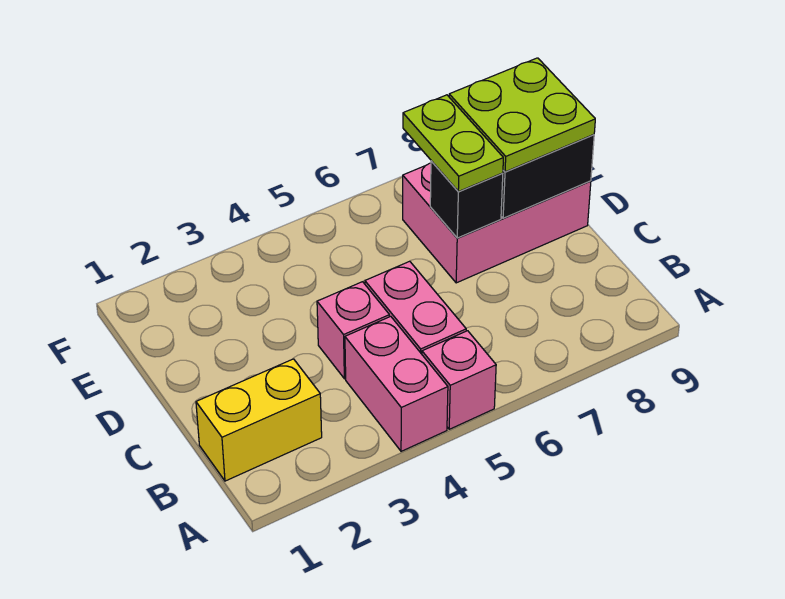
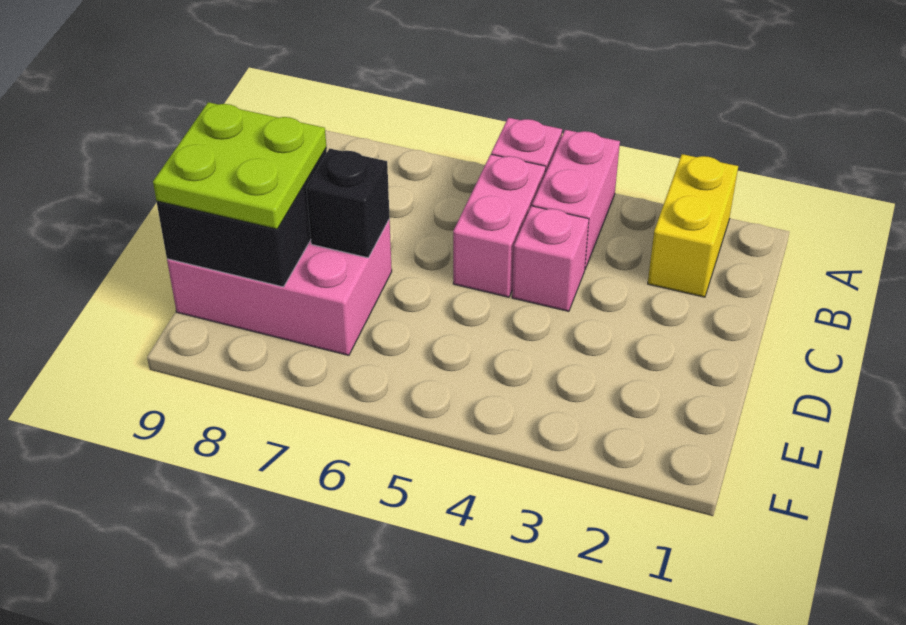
yellow brick B1:B2 level 1 -> yellow brick A2:B2 level 1
lime plate D7:E7 level 3 -> none

